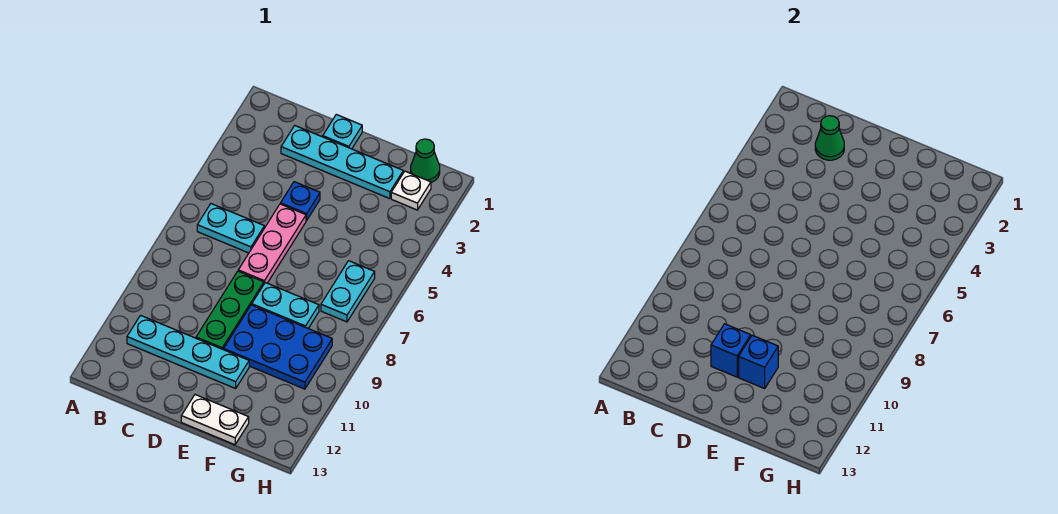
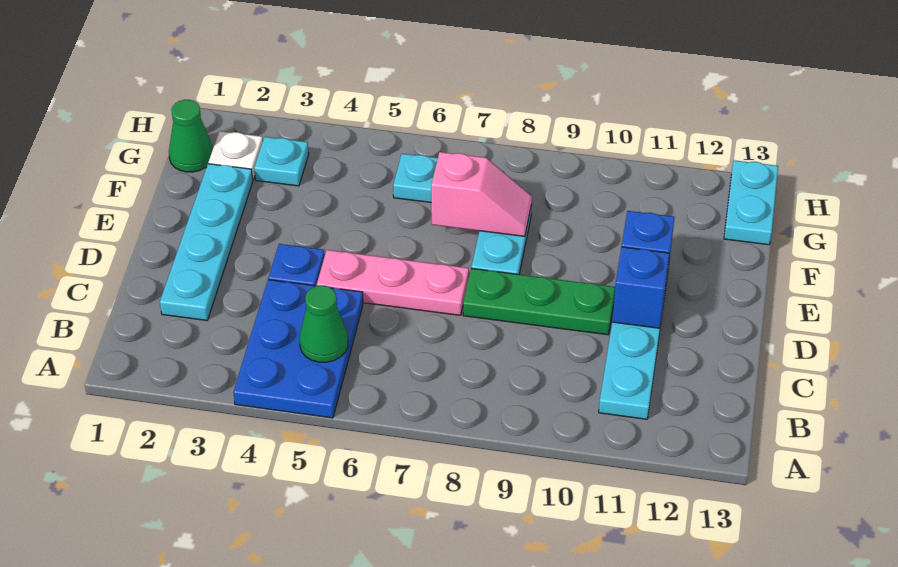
cyan plate B6:C6 level 1 -> cyan plate G13:H13 level 1
green cone C2 level 2 -> green cone B5 level 2
cyan plate D1 level 1 -> cyan plate G3 level 1
blue plate E9:G10 level 1 -> blue plate A4:C5 level 1
white plate E13:F13 level 1 -> none
none -> pink slope F7:F8 level 2 top 7

